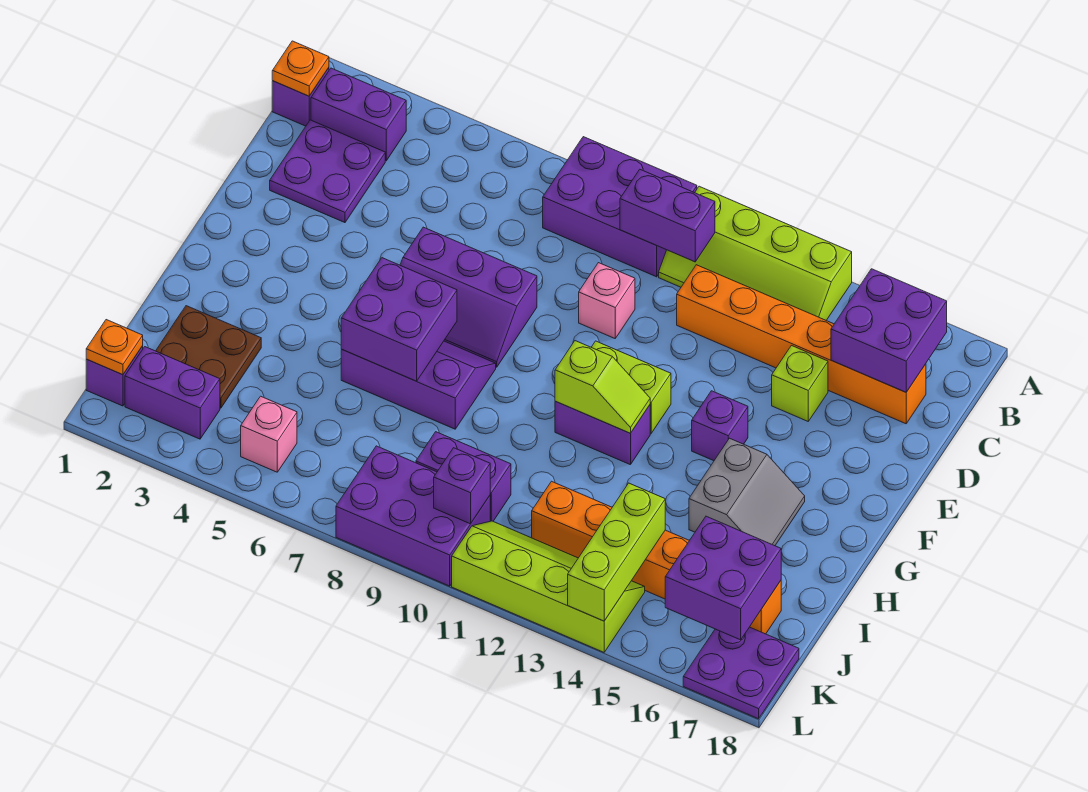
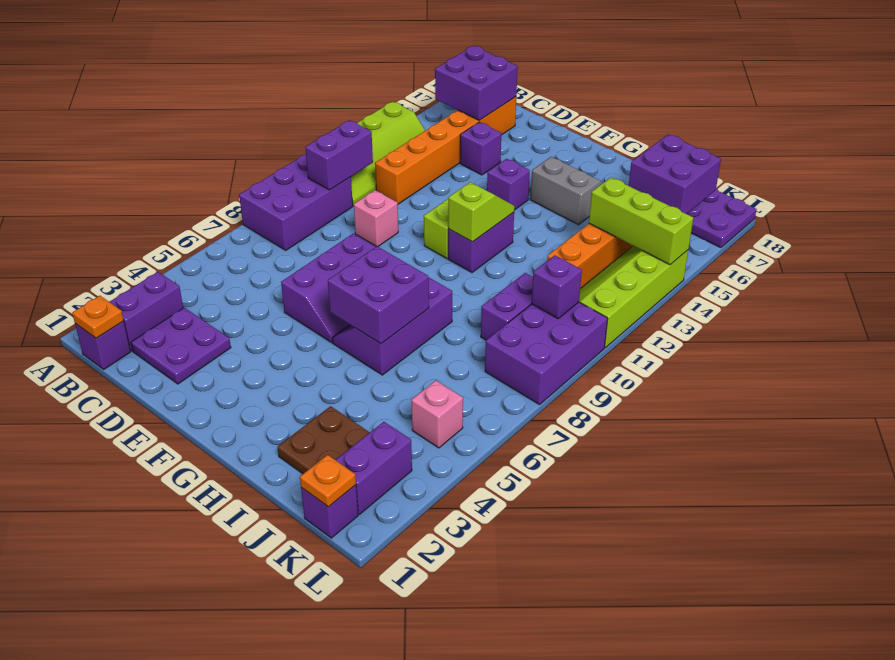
lime brick D15 level 1 -> purple brick D15 level 1

